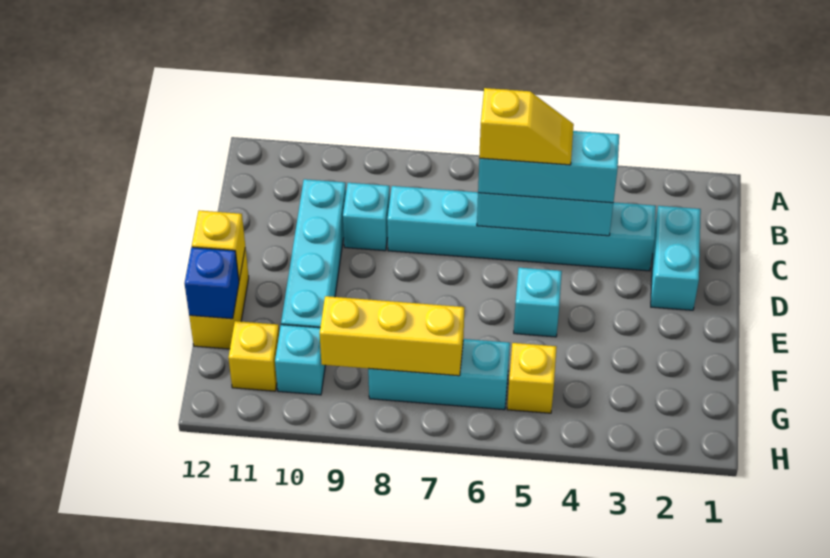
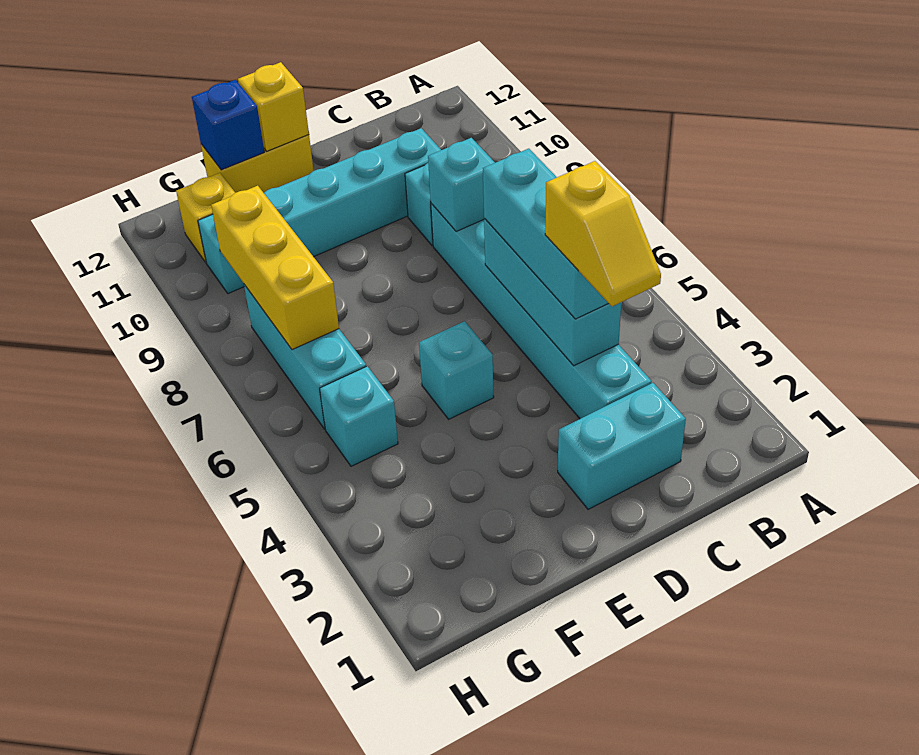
yellow slope C5:C6 level 4 top 6 -> yellow slope C3:C4 level 4 top 4
none -> cyan brick C8 level 2
yellow brick G5 level 1 -> cyan brick G5 level 1

